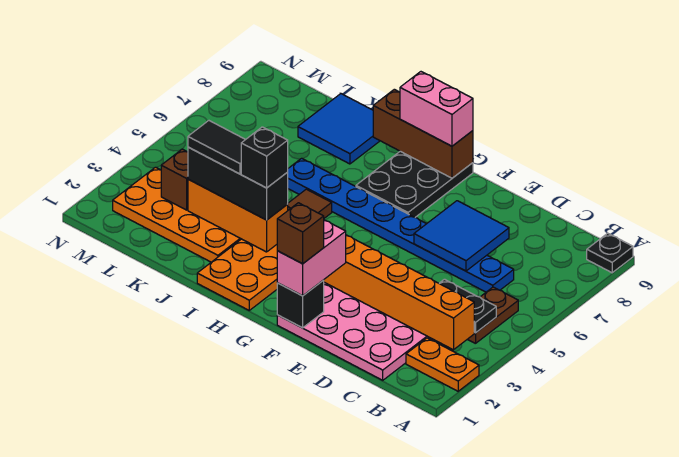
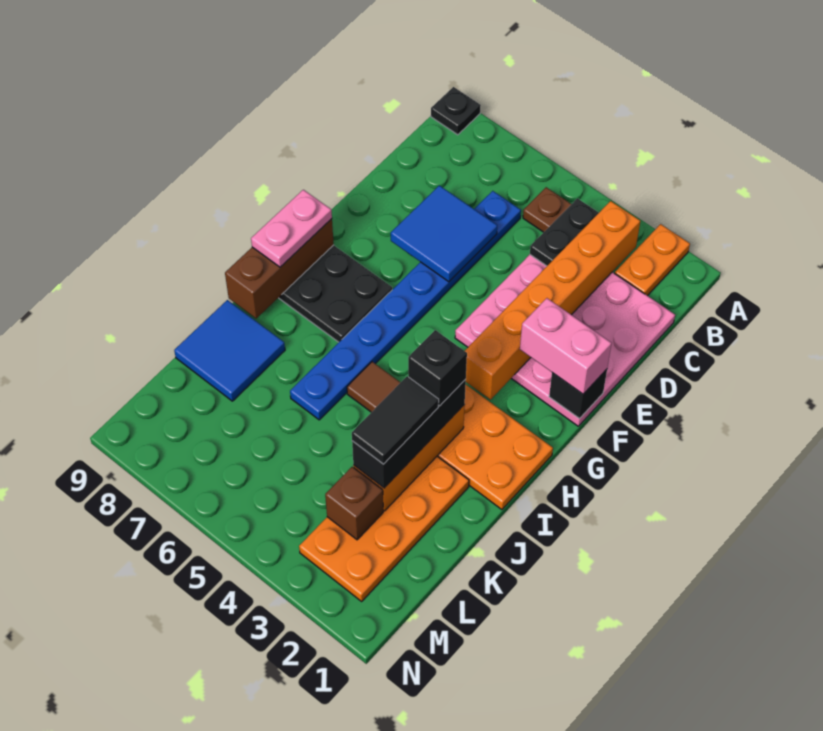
brown brick F1 level 4 -> none
pink brick G9:H9 level 3 -> pink plate G9:H9 level 3

